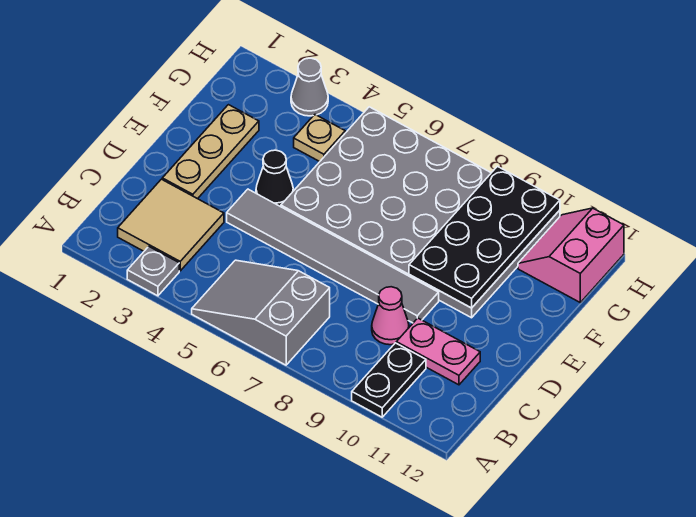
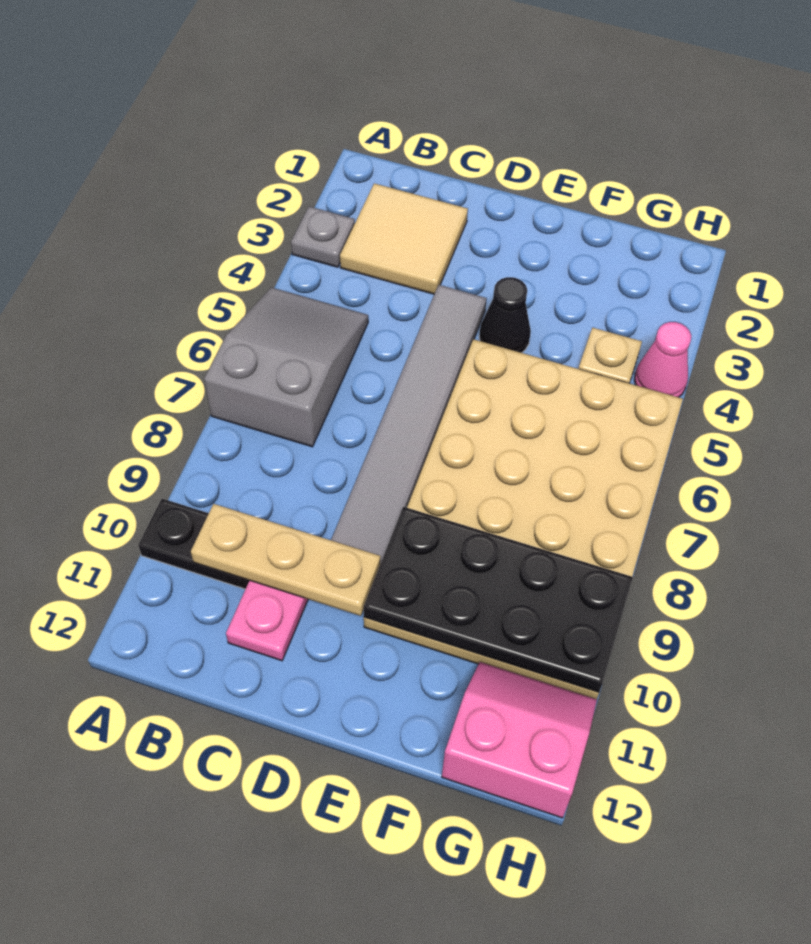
pink cone C9 level 1 -> pink cone H4 level 1
tan plate D2:F2 level 1 -> tan plate B10:D10 level 2
grey plate E5:H10 level 1 -> tan plate E5:H10 level 1
grey cone H3 level 1 -> none

